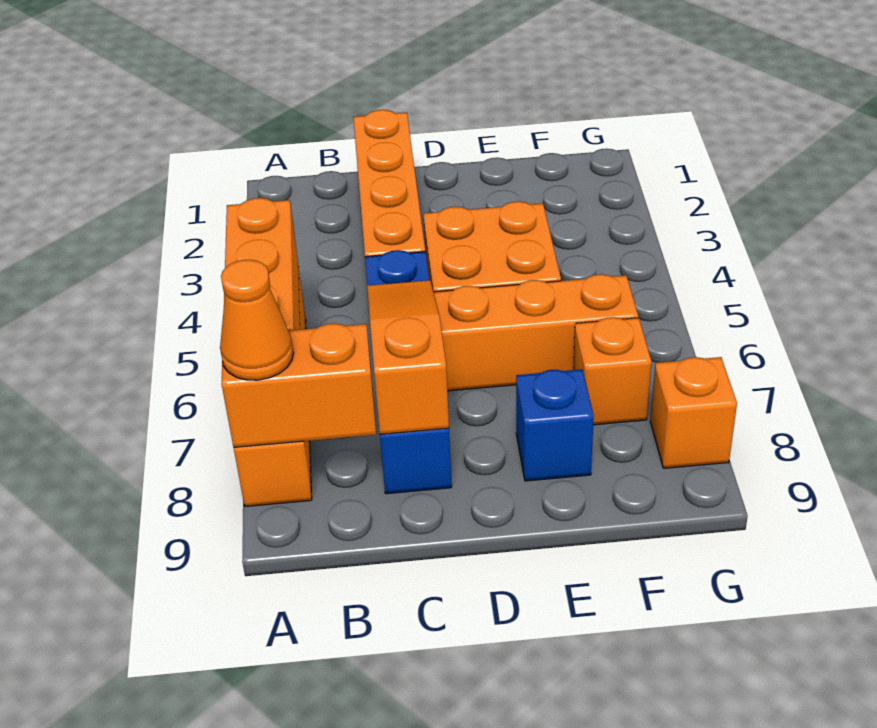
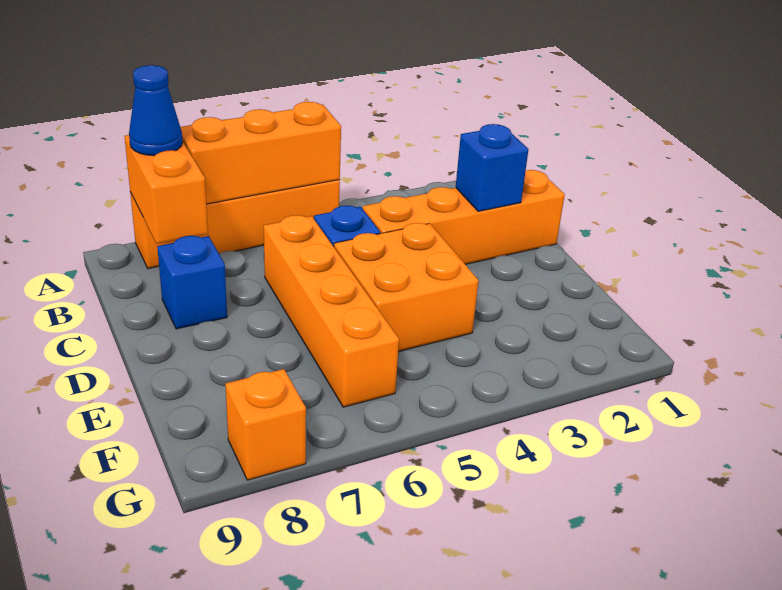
orange cone A8 level 3 -> blue cone A8 level 3
orange slope C6:C8 level 2 top 8 -> none
blue brick E8 level 1 -> blue brick C2 level 2
orange brick F7 level 1 -> none

